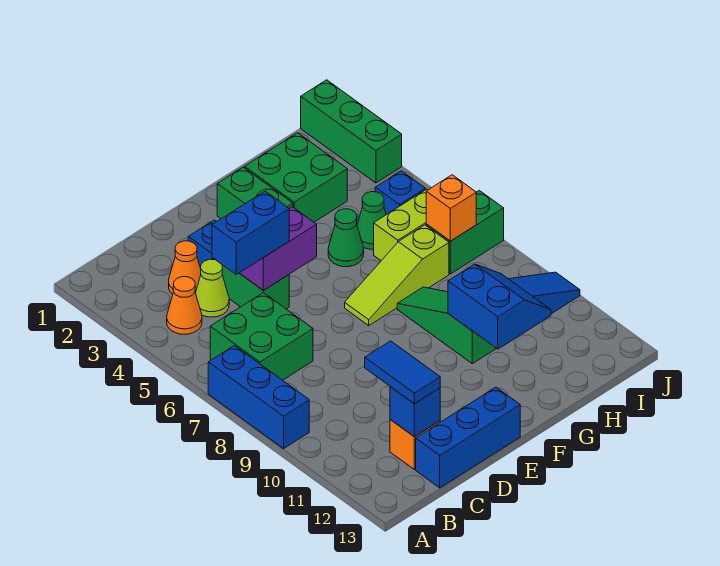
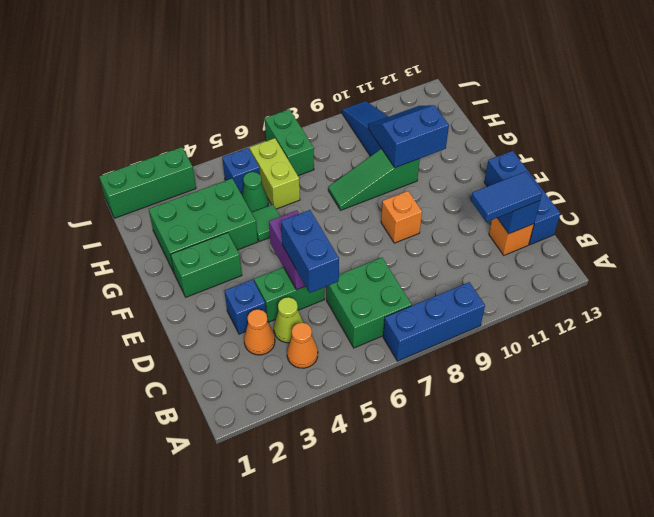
lime slope F7:H7 level 1 top H -> none
green brick G2:H3 level 1 -> green brick G2:H4 level 1
green cone G5 level 1 -> green tile G5 level 1
orange brick I7 level 2 -> orange brick E9 level 1

